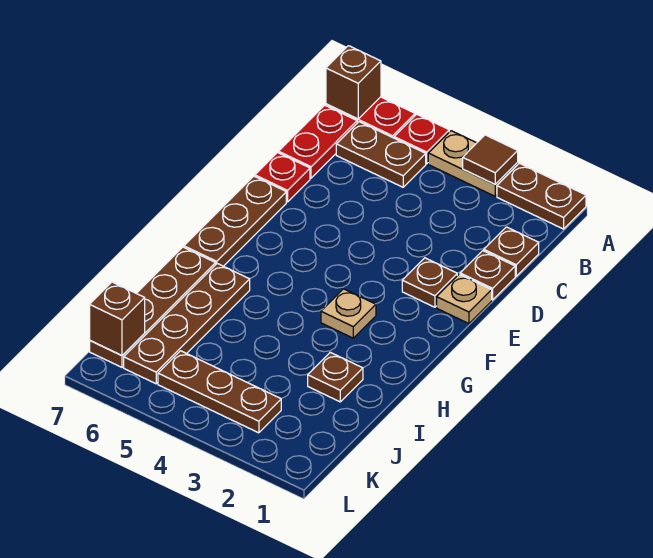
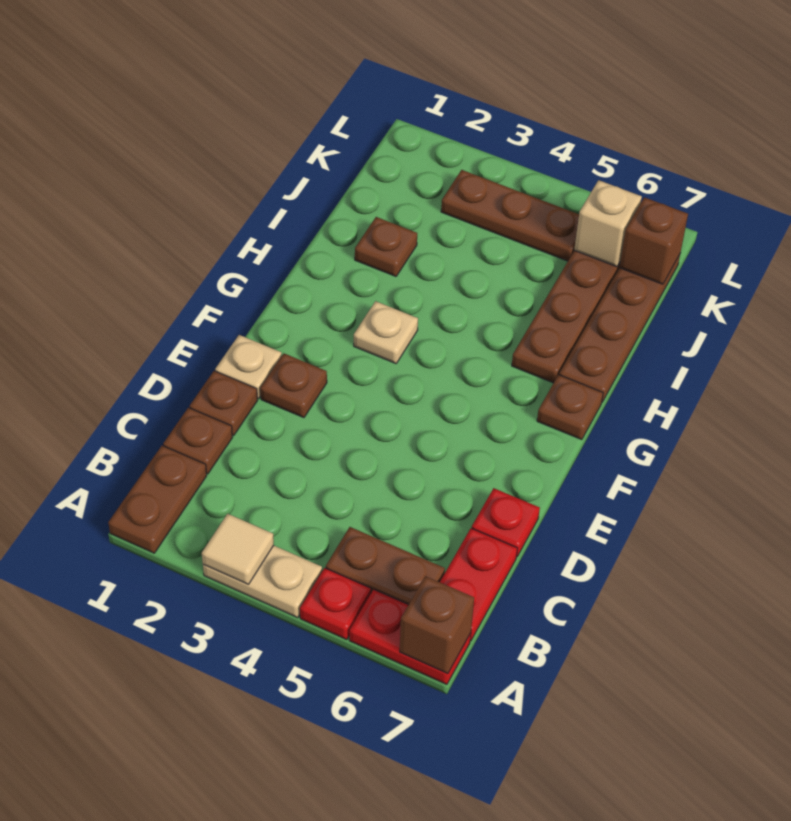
brown plate A1:A2 level 1 -> brown plate A1:B1 level 1
brown tile A3 level 2 -> tan tile A3 level 2
brown plate E7:G7 level 1 -> brown plate G7 level 1
none -> tan brick K6 level 2

